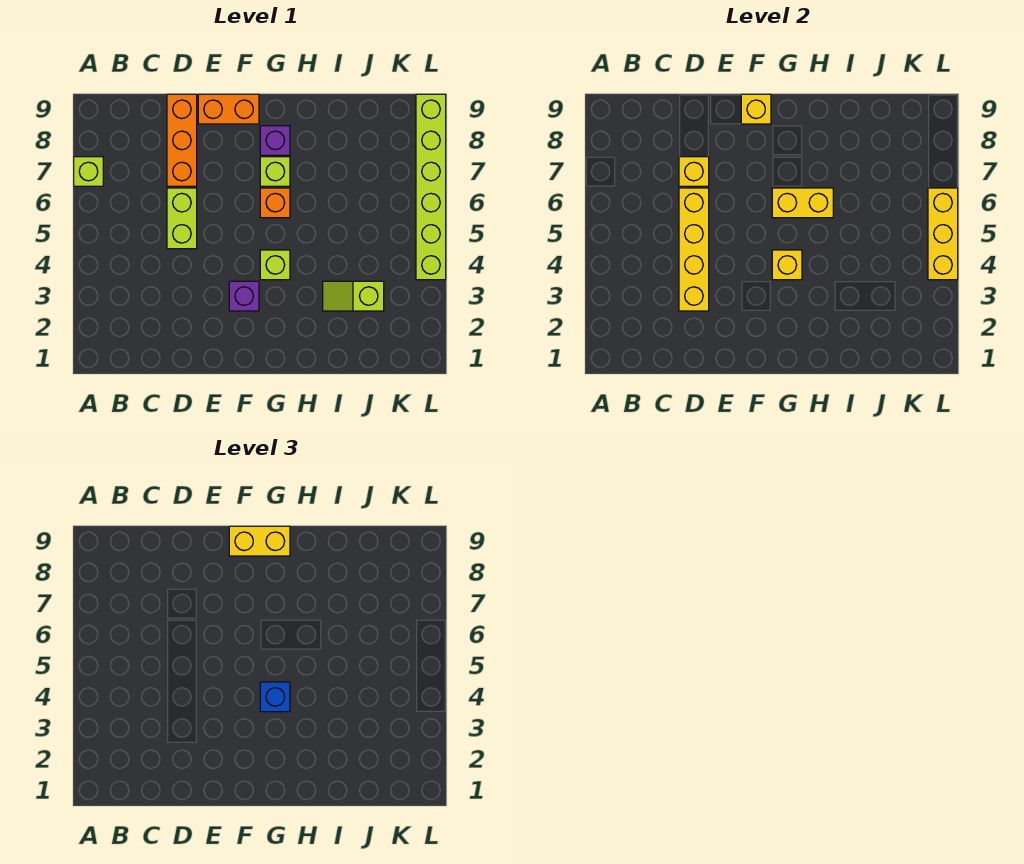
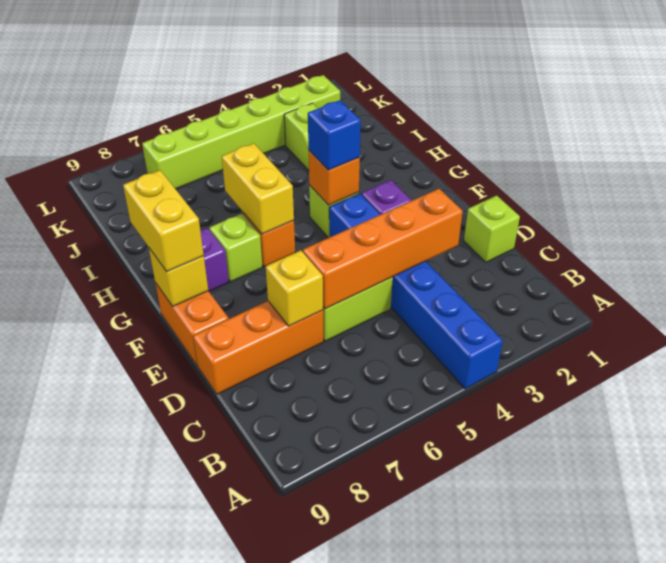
none -> blue brick A4:F4 level 1
lime brick A7 level 1 -> lime brick D1 level 1
yellow brick D3:D6 level 2 -> orange brick D3:D6 level 2
yellow brick G4 level 2 -> orange brick G4 level 2
lime brick L4:L9 level 1 -> lime brick K2:K7 level 1
yellow brick L4:L6 level 2 -> none

